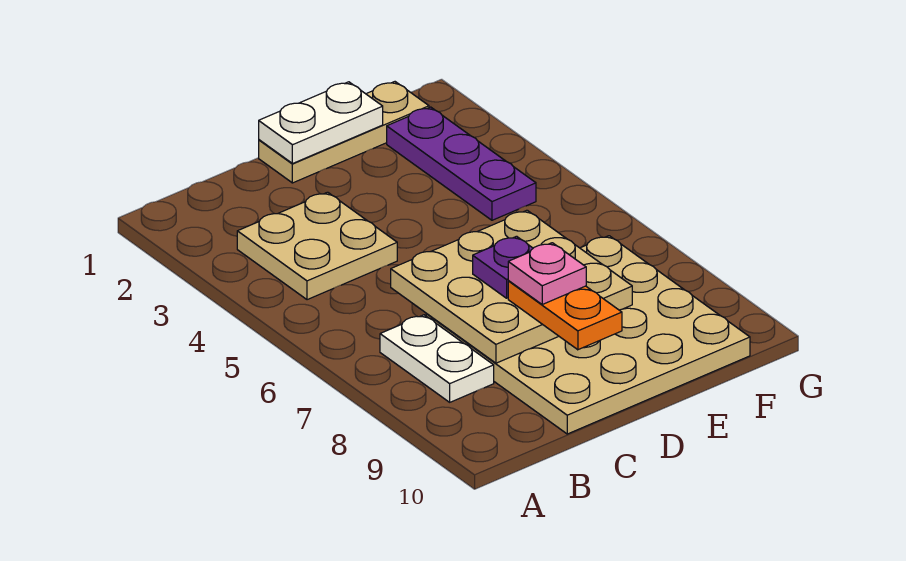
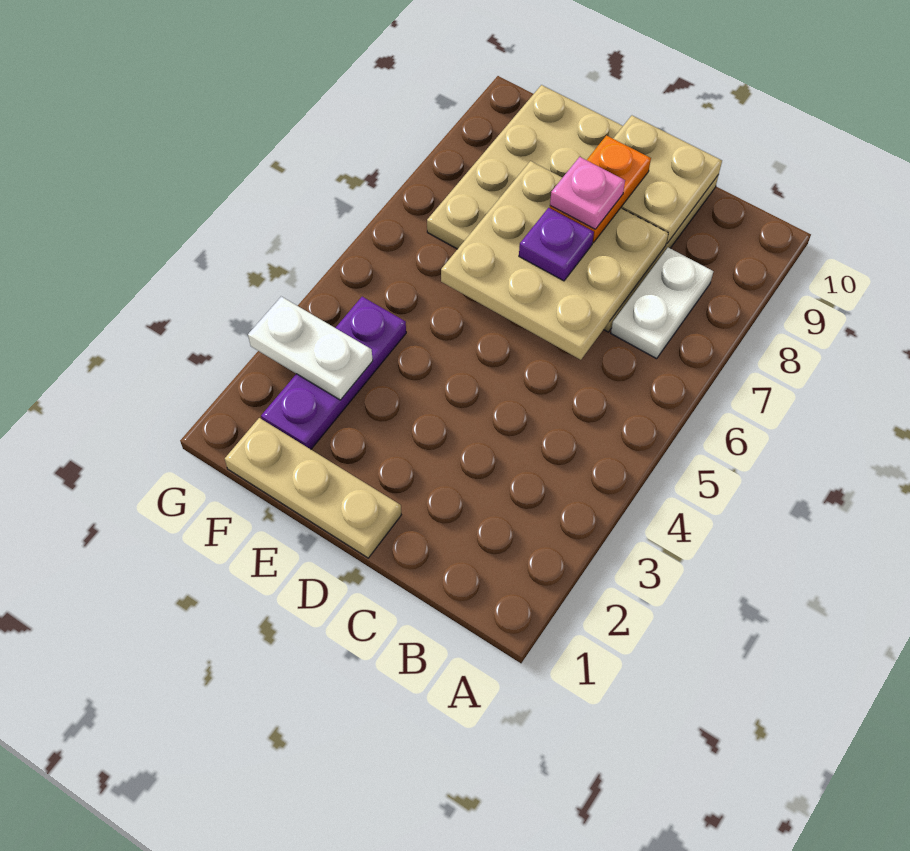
tan plate B3:C4 level 1 -> tan plate C9:D10 level 2
white plate D1:E1 level 2 -> white plate F3:G3 level 2

